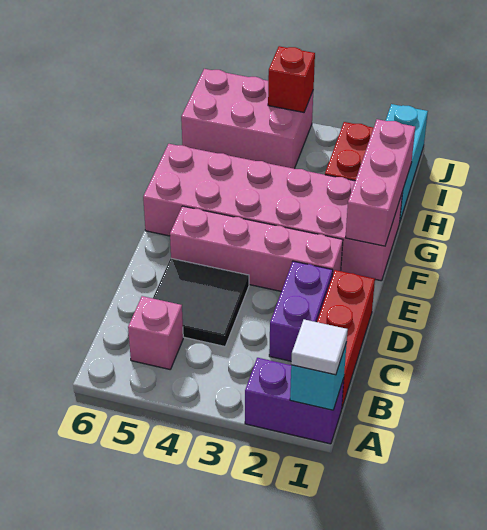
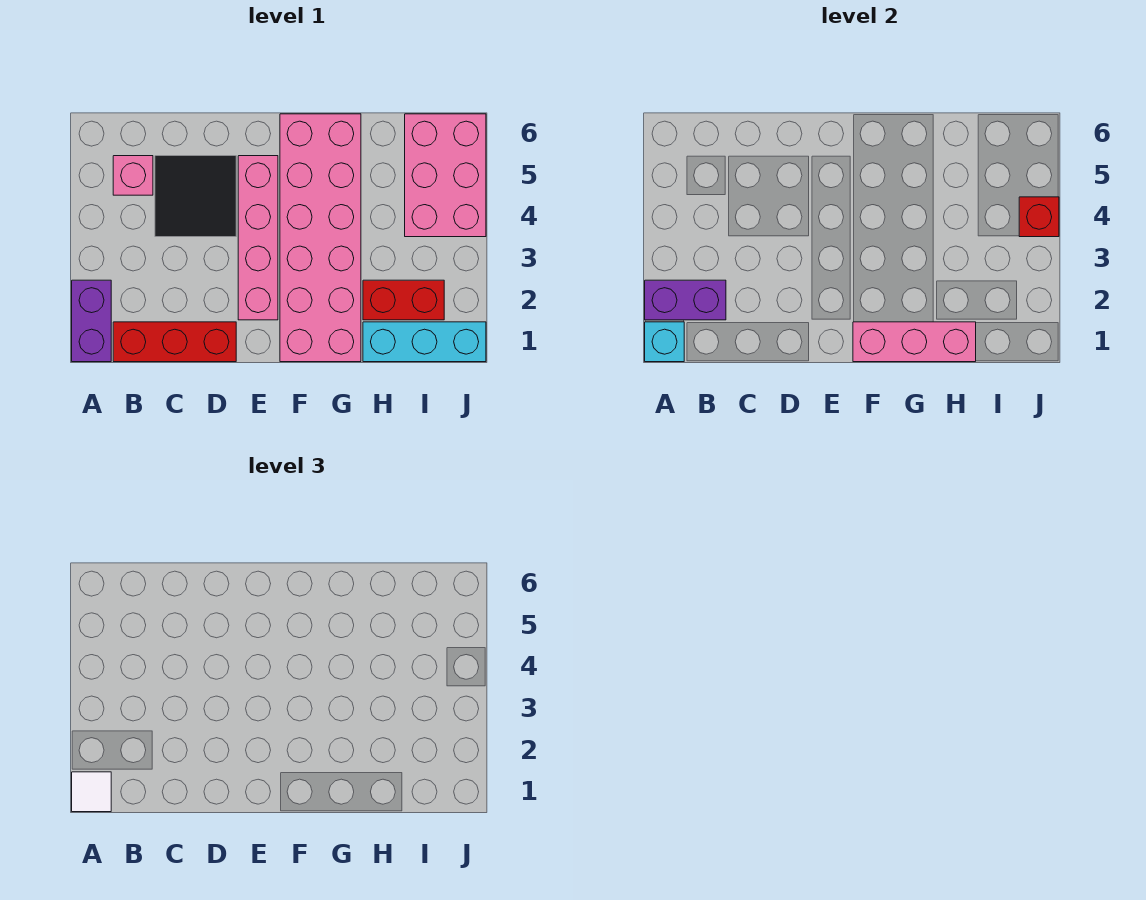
purple brick C2:D2 level 1 -> purple brick A2:B2 level 2

